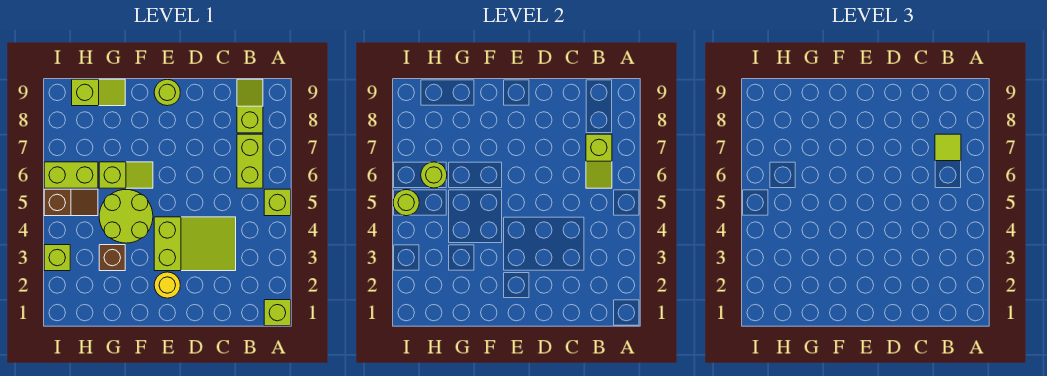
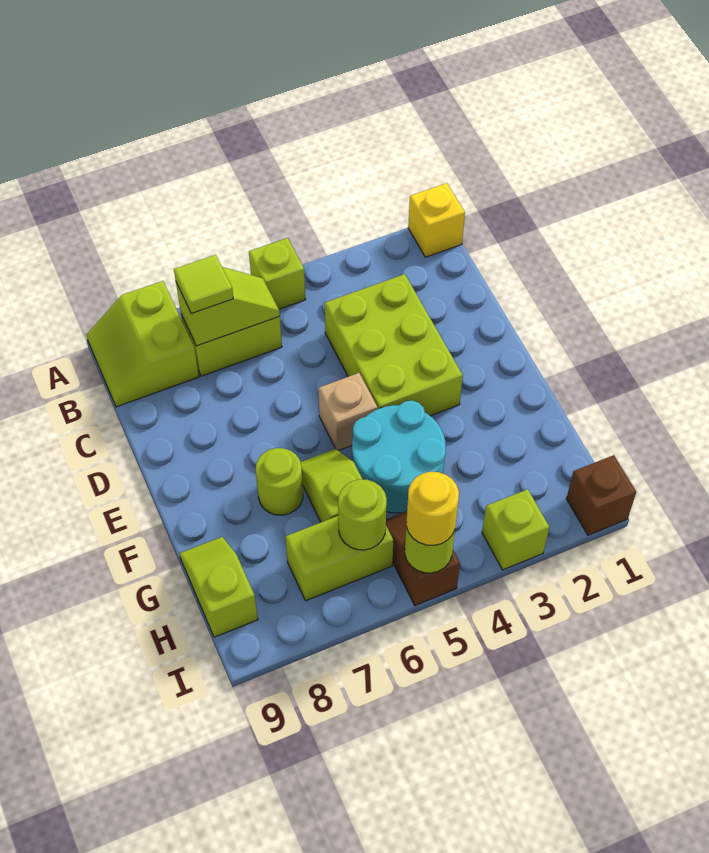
lime brick A1 level 1 -> yellow brick A1 level 1
lime slope B8:B9 level 1 top 8 -> lime slope A8:B9 level 1 top 8
lime slope C3:E4 level 1 top E -> lime brick C3:E4 level 1
yellow round brick E2 level 1 -> yellow round brick I5 level 3
none -> tan brick E5 level 1
lime round brick E9 level 1 -> lime round brick F7 level 1
lime round brick F4:G5 level 1 -> cyan round brick F4:G5 level 1
brown brick G3 level 1 -> brown brick I1 level 1
lime brick H6:I6 level 1 -> lime brick H6:H7 level 1

